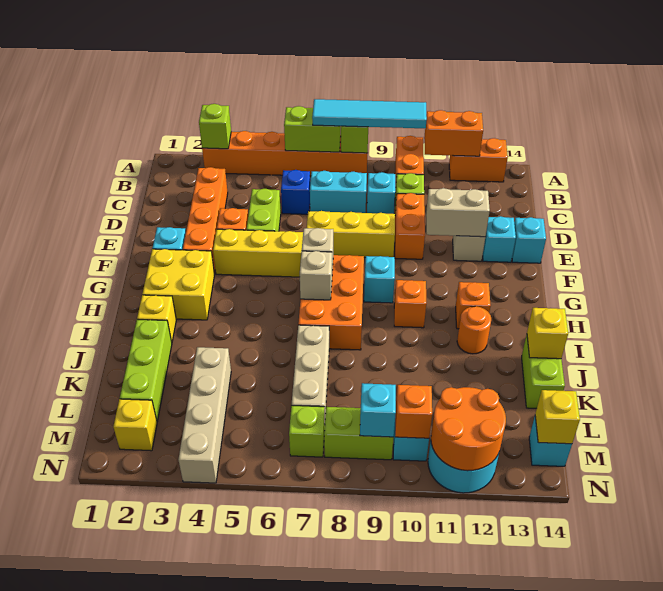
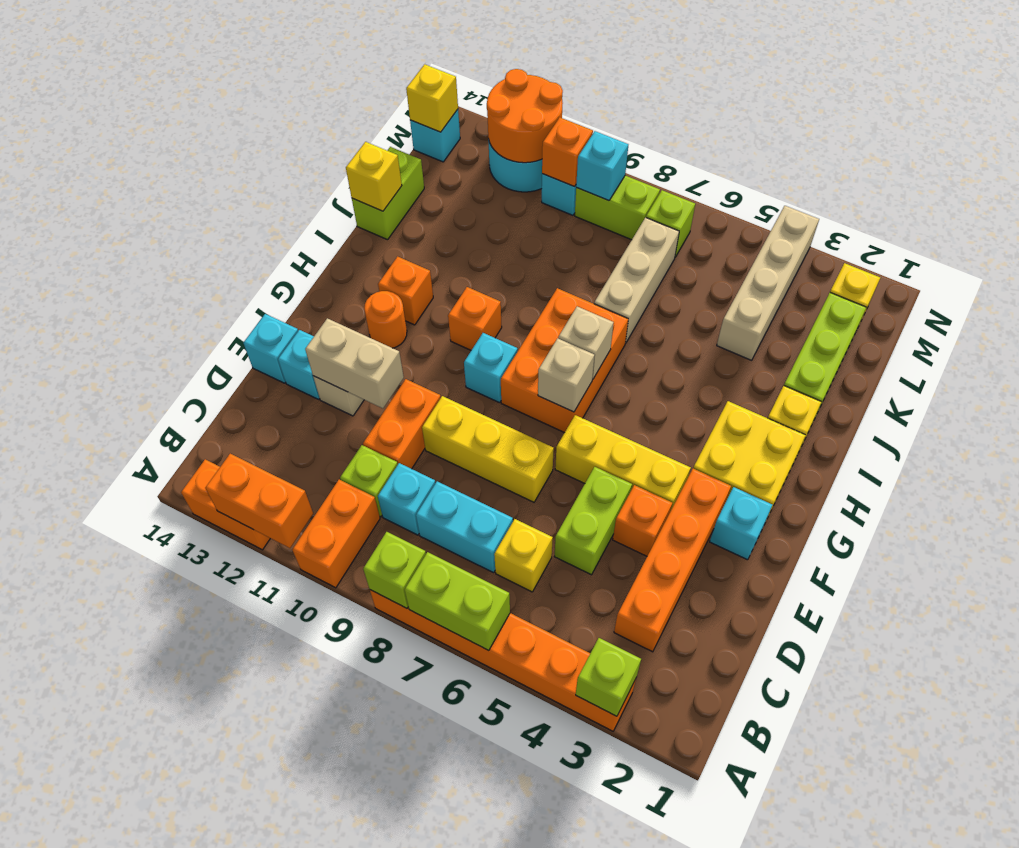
cyan tile A7:A10 level 3 -> none
blue brick C6 level 1 -> yellow brick C6 level 1
orange round brick I12 level 1 -> orange round brick G12 level 1

